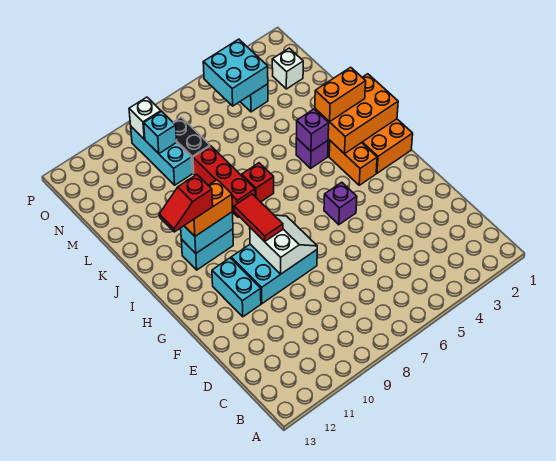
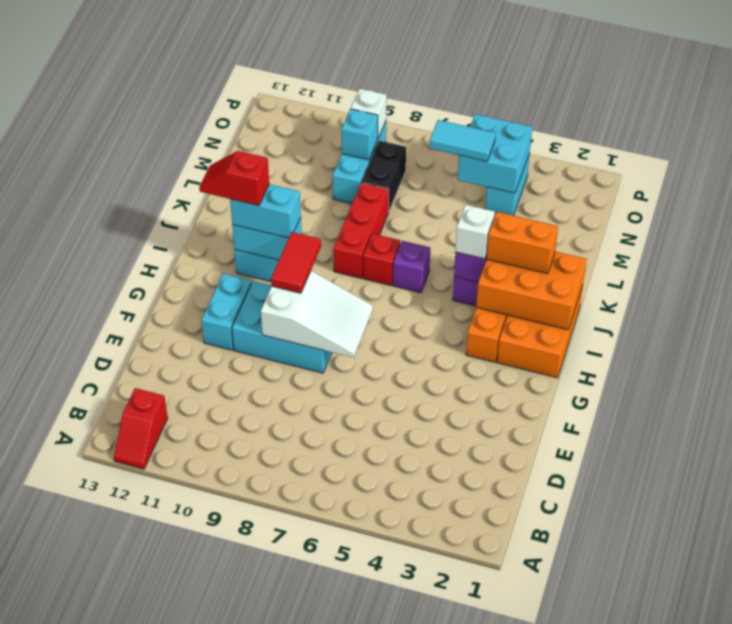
none -> red slope A12:B12 level 1 top B
white slope F8:G9 level 2 top 9 -> white slope F7:G9 level 2 top 9
purple brick G5 level 1 -> purple brick J6 level 1
orange brick I10:I11 level 3 -> cyan brick I10:I11 level 3
white brick N2 level 1 -> white brick J4 level 3
none -> cyan tile N5:N6 level 3

